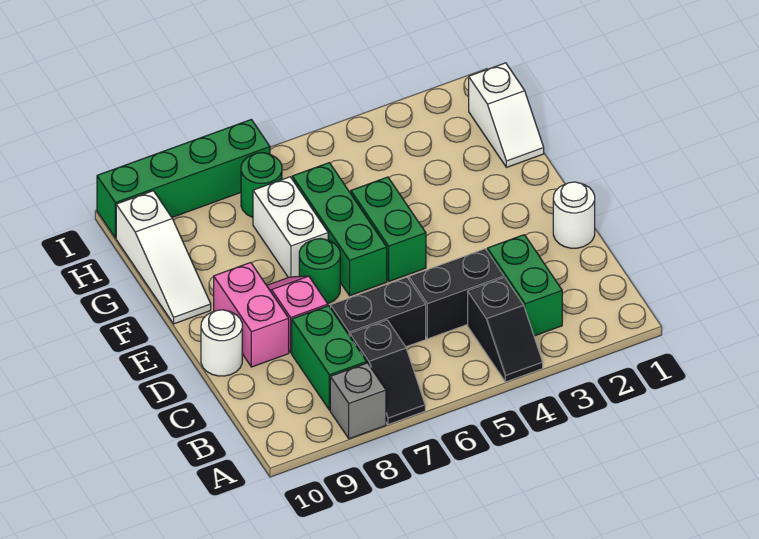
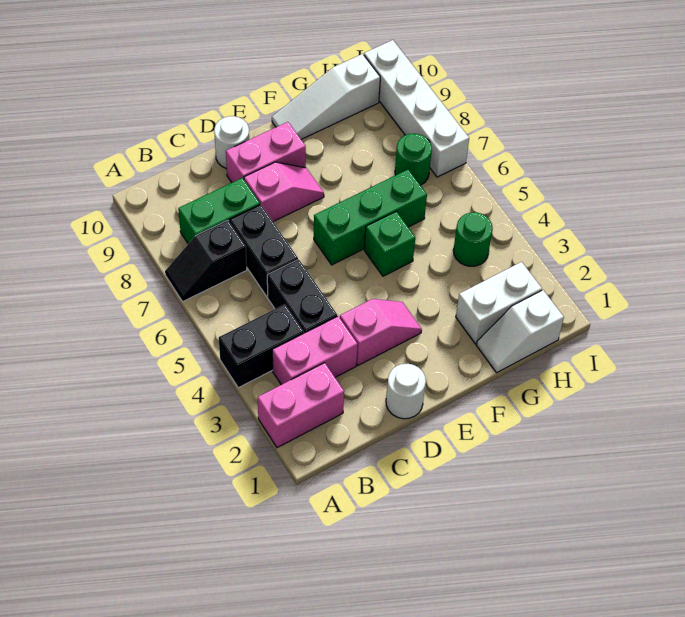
none -> pink brick A2:B2 level 1
black slope A4:B4 level 1 top B -> black brick A4:B4 level 1
grey brick A8 level 1 -> none
green brick B3:C3 level 1 -> pink brick B3:C3 level 1
none -> pink slope D3:E3 level 1 top D
green brick E5:F5 level 1 -> green brick F5 level 1
green round brick E7 level 1 -> green round brick H4 level 1
white brick F7:G7 level 1 -> white brick G2:H2 level 1
green brick I7:I10 level 1 -> white brick I7:I10 level 1

